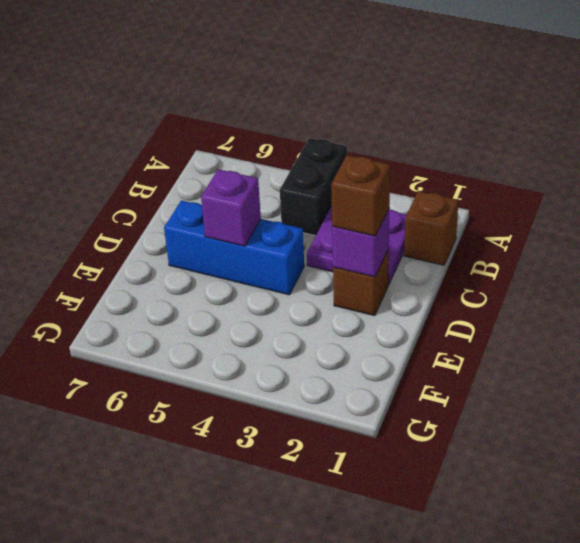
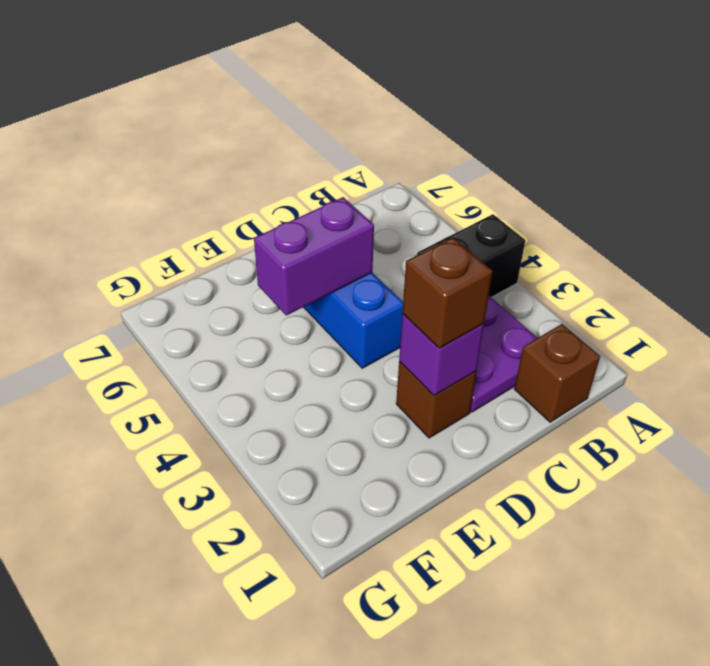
purple brick D5 level 2 -> purple brick D5:E5 level 2

